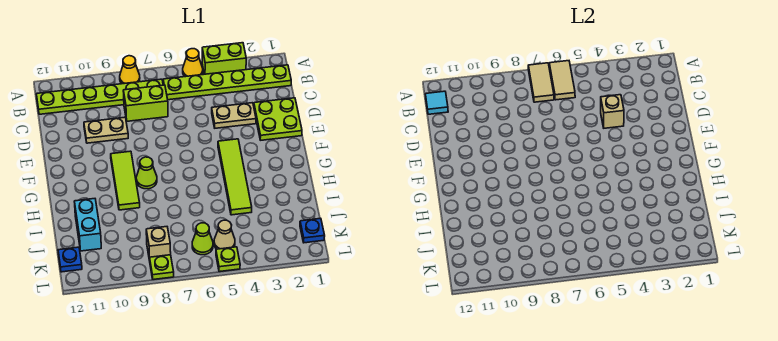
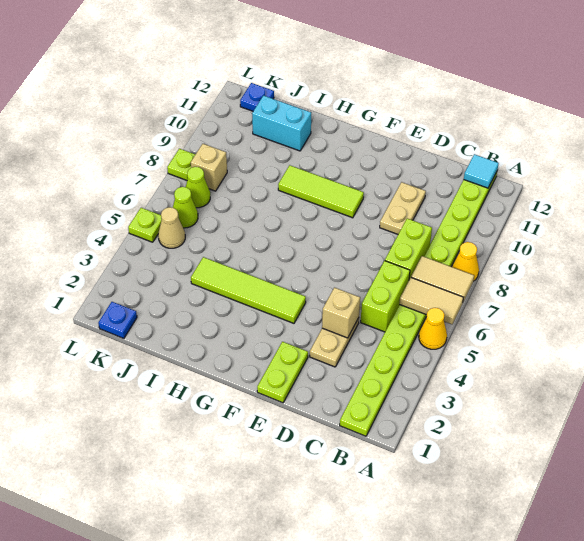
lime brick A3:A4 level 1 -> lime brick C5:C6 level 1
lime plate D1:E2 level 1 -> lime plate E1:E2 level 1
lime cone G8 level 1 -> lime cone K7 level 1

